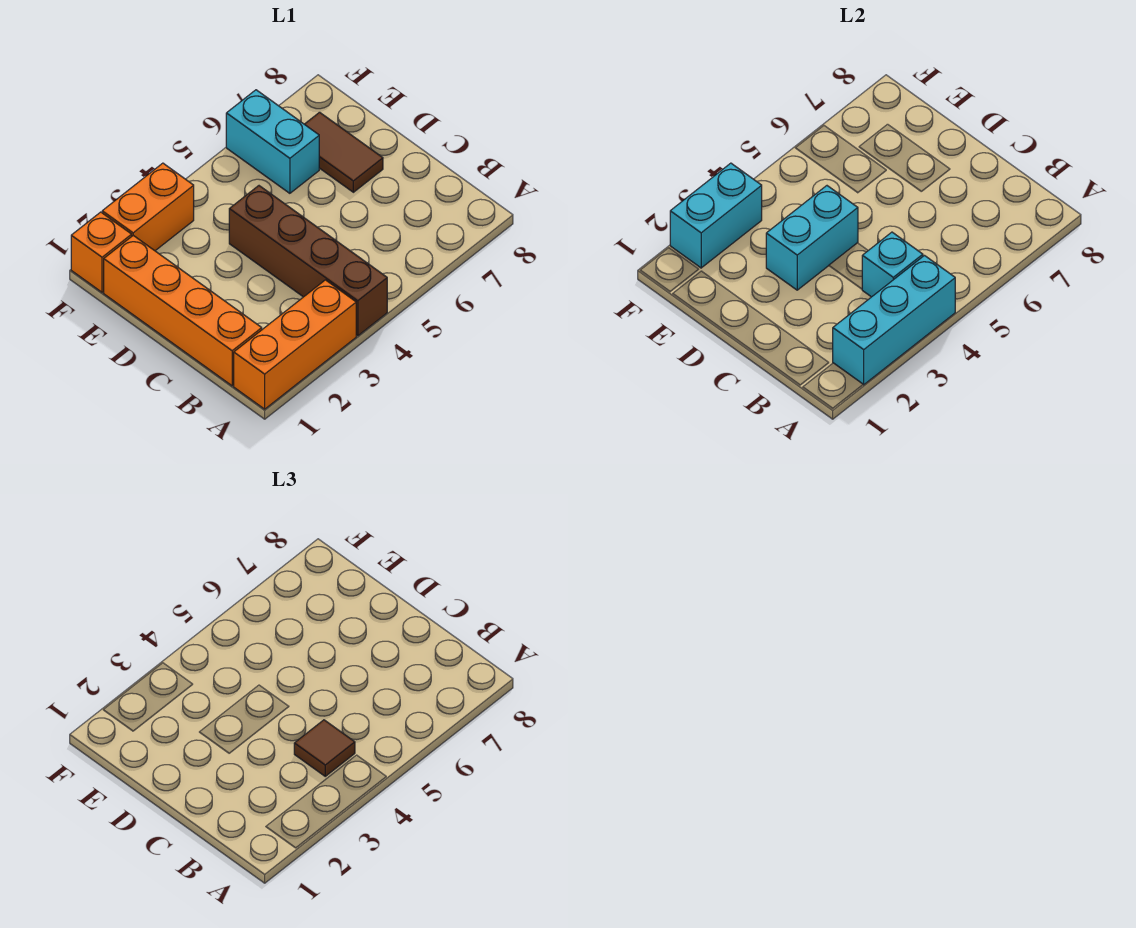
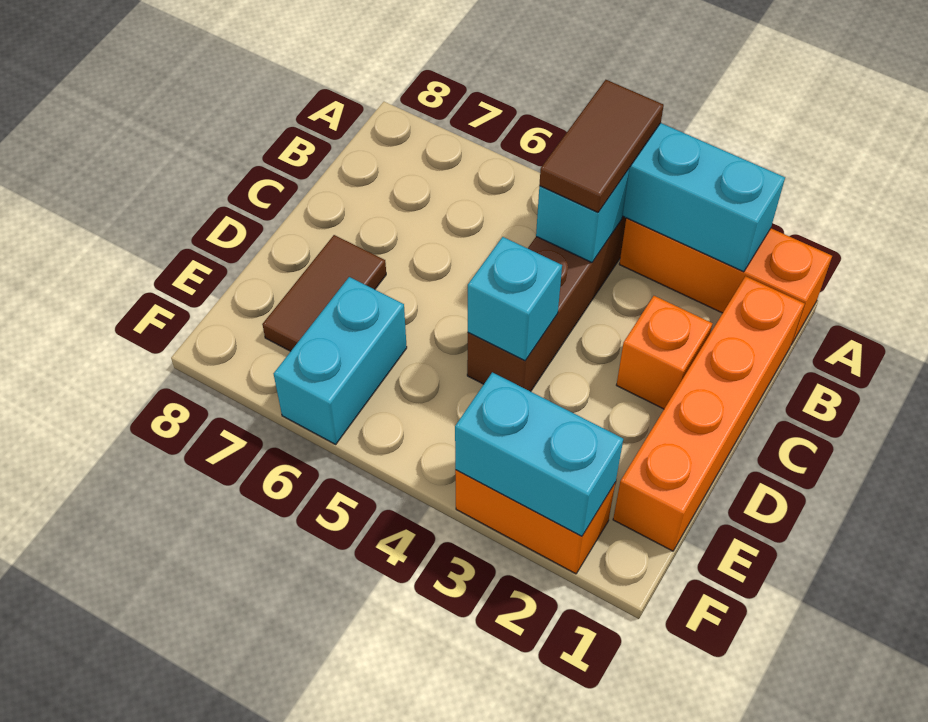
brown tile B4 level 3 -> brown tile A4:B4 level 3
cyan brick D3:D4 level 2 -> cyan brick D4 level 2
orange brick F1 level 1 -> orange brick C2 level 1

